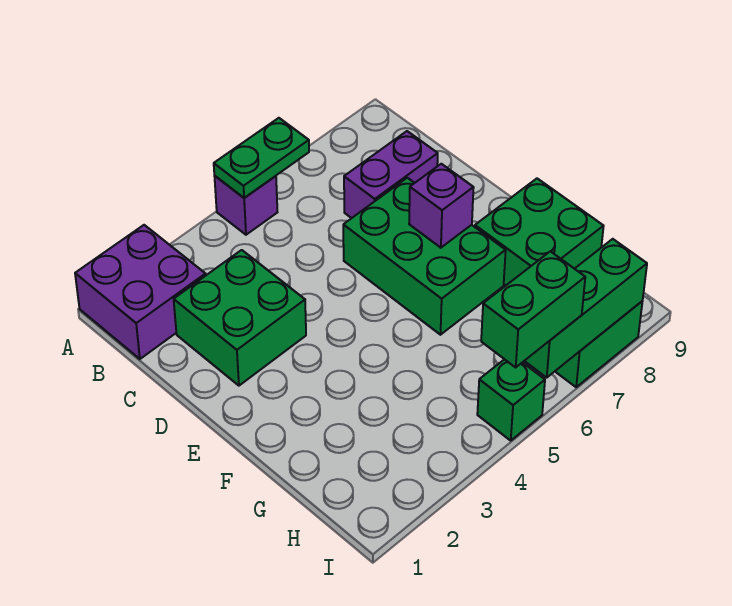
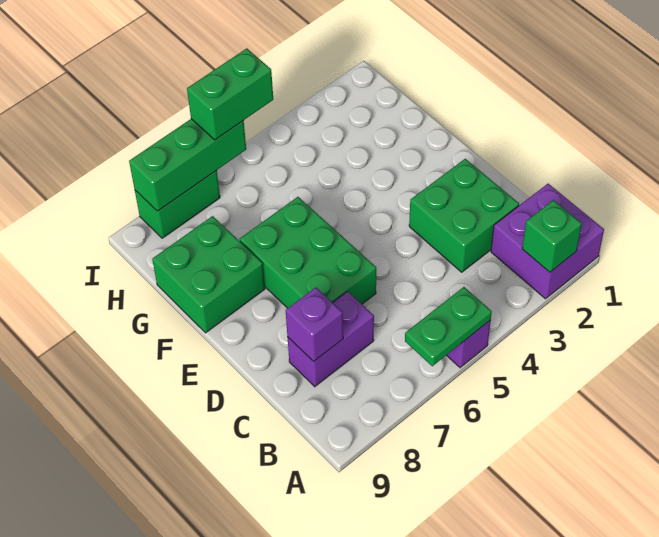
purple brick E7 level 2 -> purple brick C8 level 2
green brick I5 level 1 -> green brick A2 level 2

